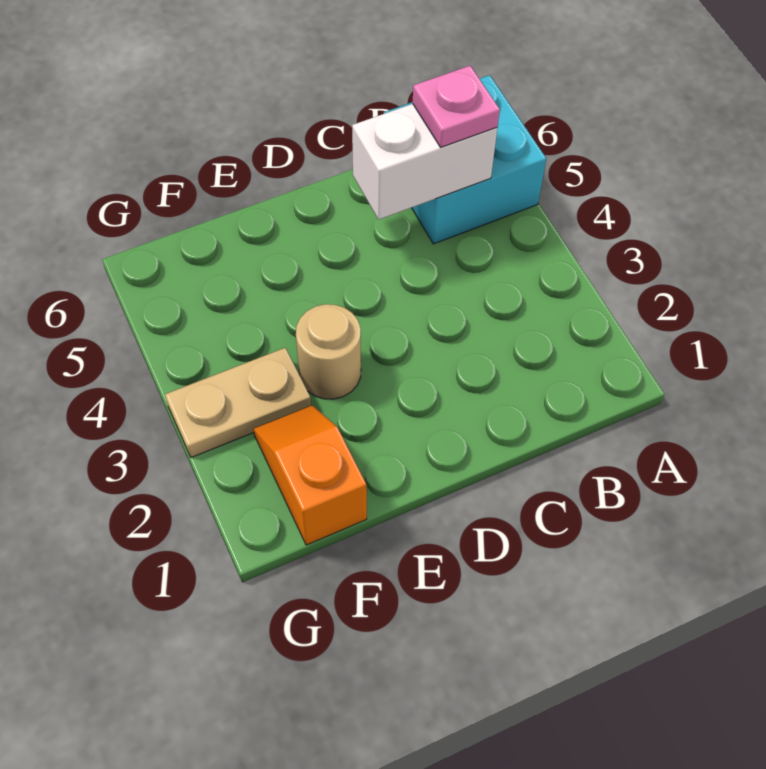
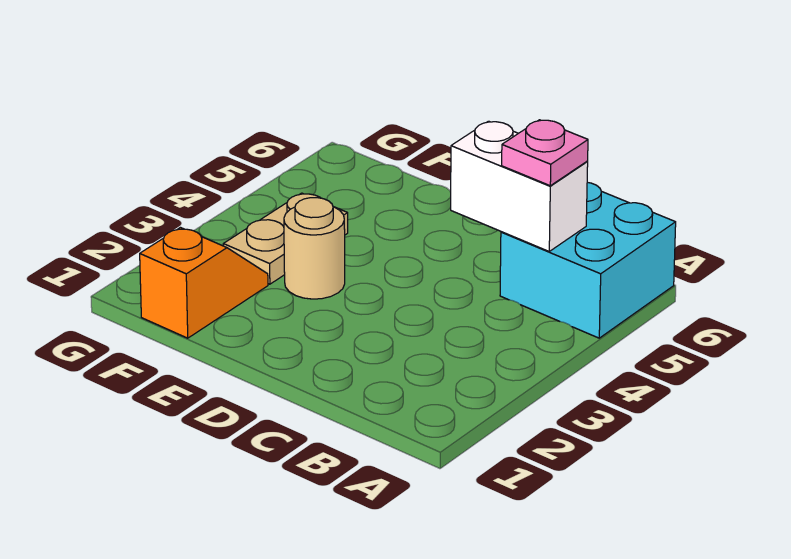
tan plate F3:G3 level 1 -> tan plate F3:F4 level 1

